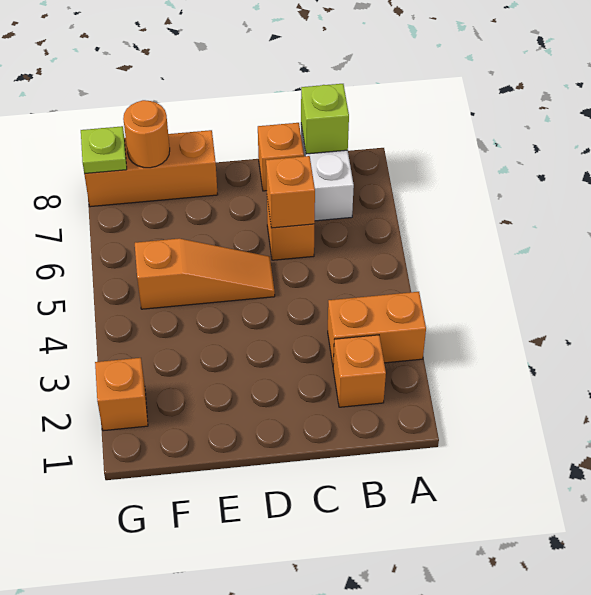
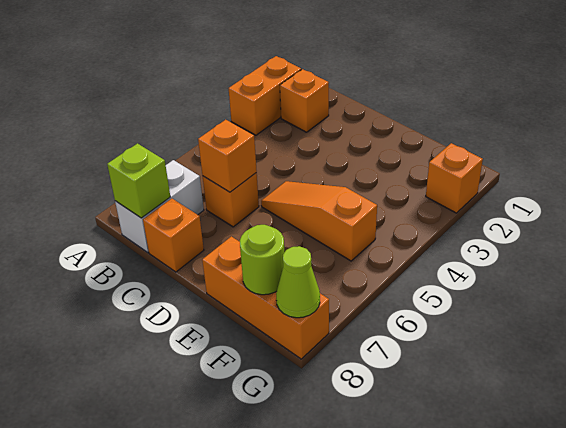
orange brick A3:B3 level 1 -> orange brick A2:A3 level 1
orange round brick F8 level 2 -> lime round brick F8 level 2
lime plate G8 level 2 -> lime cone G8 level 2

